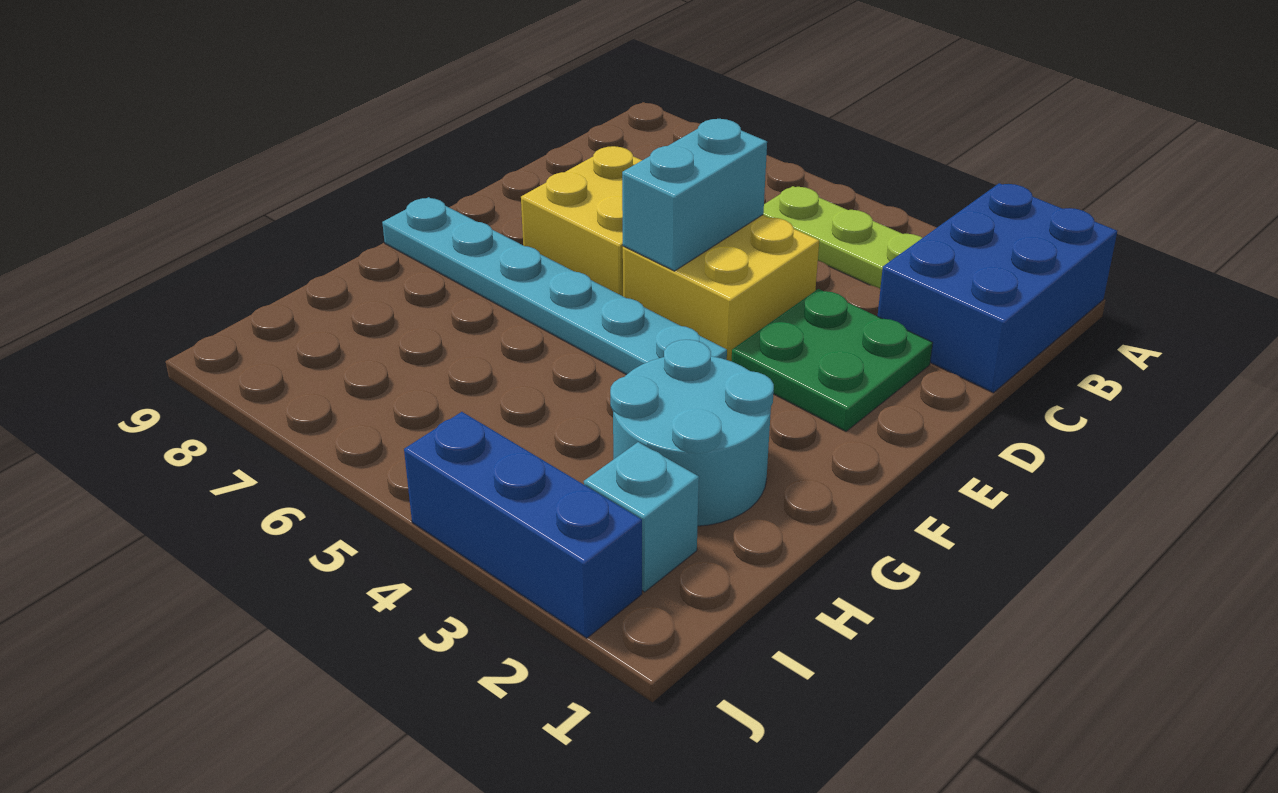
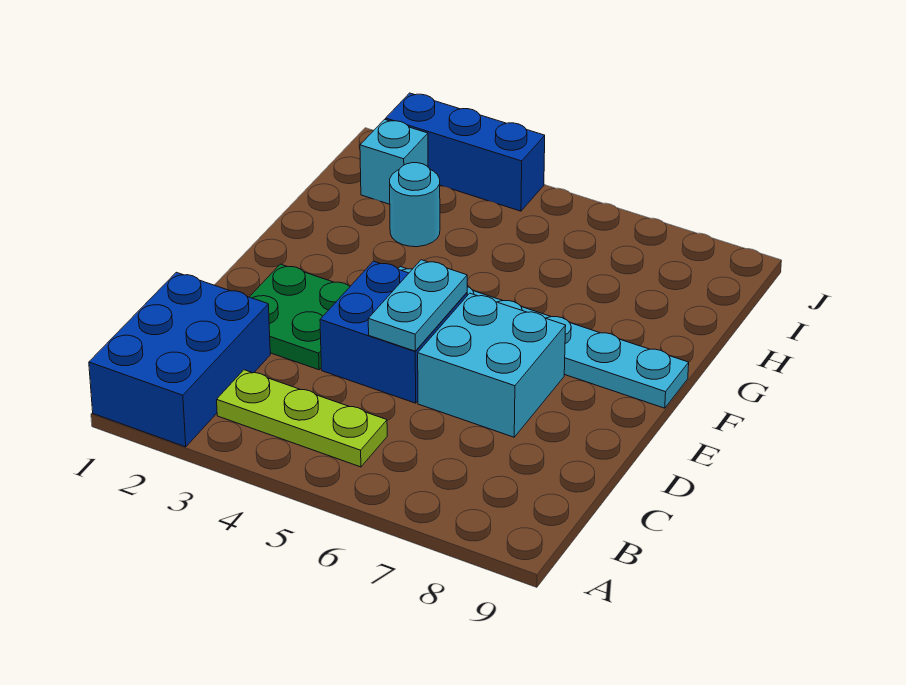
yellow brick D4:E5 level 1 -> blue brick D4:E5 level 1
cyan brick D5:E5 level 2 -> cyan plate D5:E5 level 2
yellow brick D6:E7 level 1 -> cyan brick D6:E7 level 1
cyan round brick G2:H3 level 1 -> cyan round brick H3 level 1

